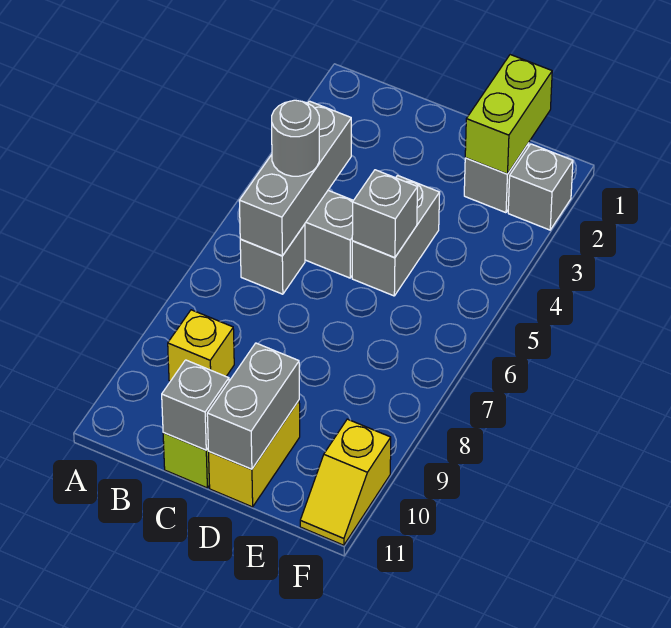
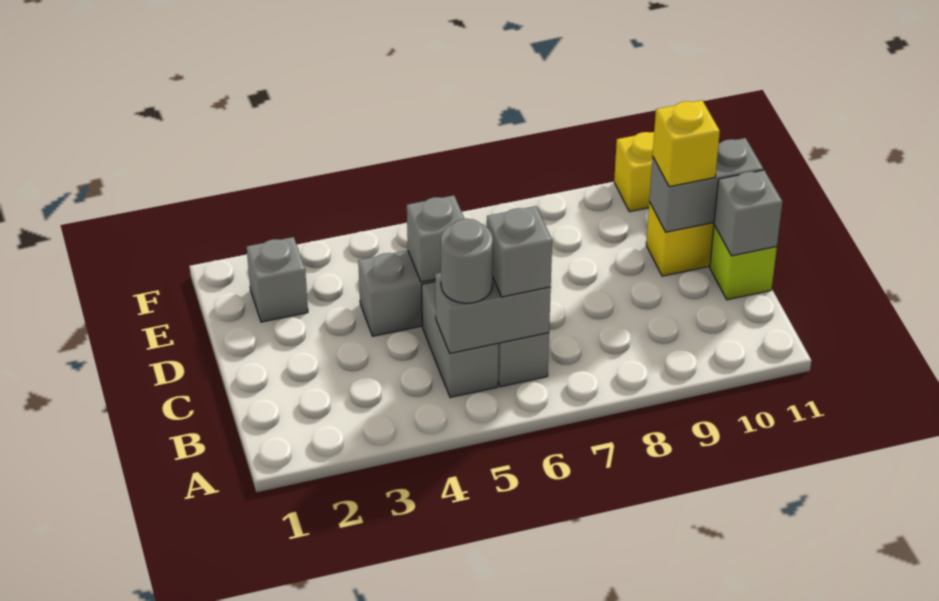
grey brick B4:B6 level 2 -> grey brick B5:B6 level 2
yellow brick B9 level 1 -> yellow brick D10 level 3
lime brick E1:E2 level 2 -> none
grey brick F2 level 1 -> grey brick B6 level 3

